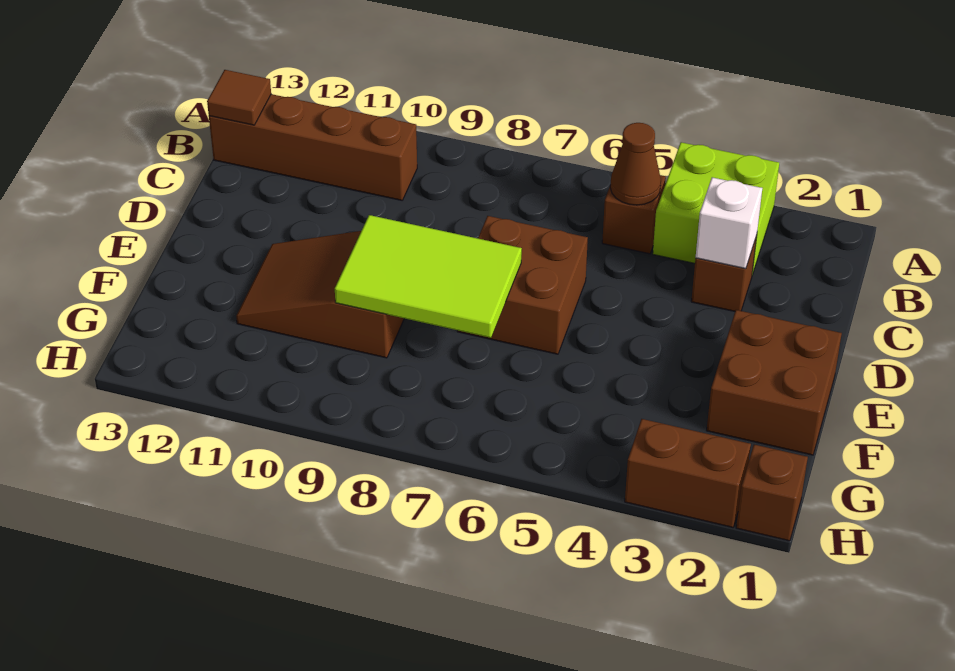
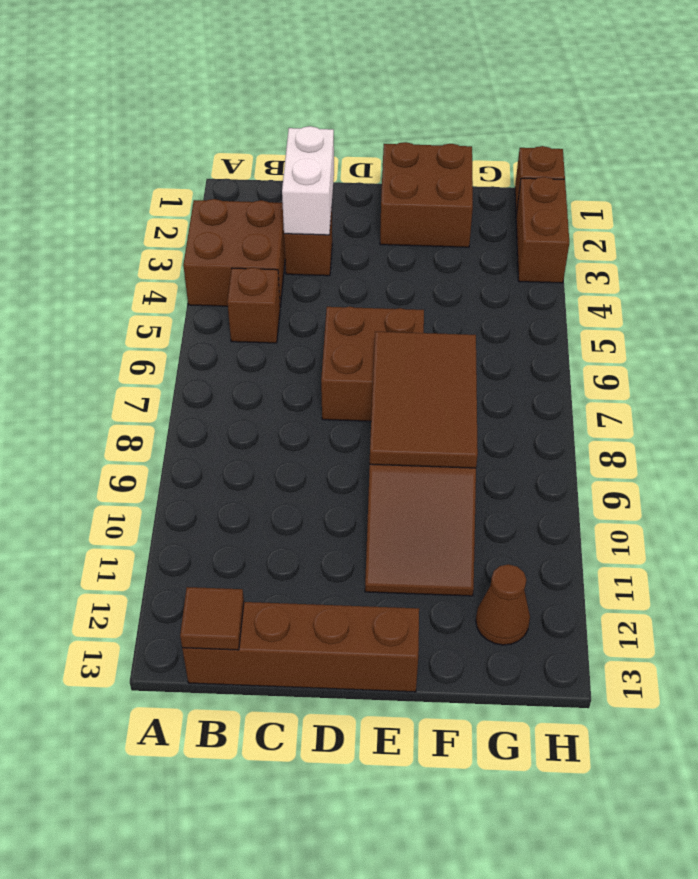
lime brick A3:B4 level 1 -> brown brick A3:B4 level 1
brown cone B5 level 2 -> brown cone G12 level 1
brown brick B10:B13 level 1 -> brown brick B13:E13 level 1
white brick C3 level 2 -> white brick C2:C3 level 2
lime tile E7:F9 level 2 -> brown tile E7:F9 level 2

